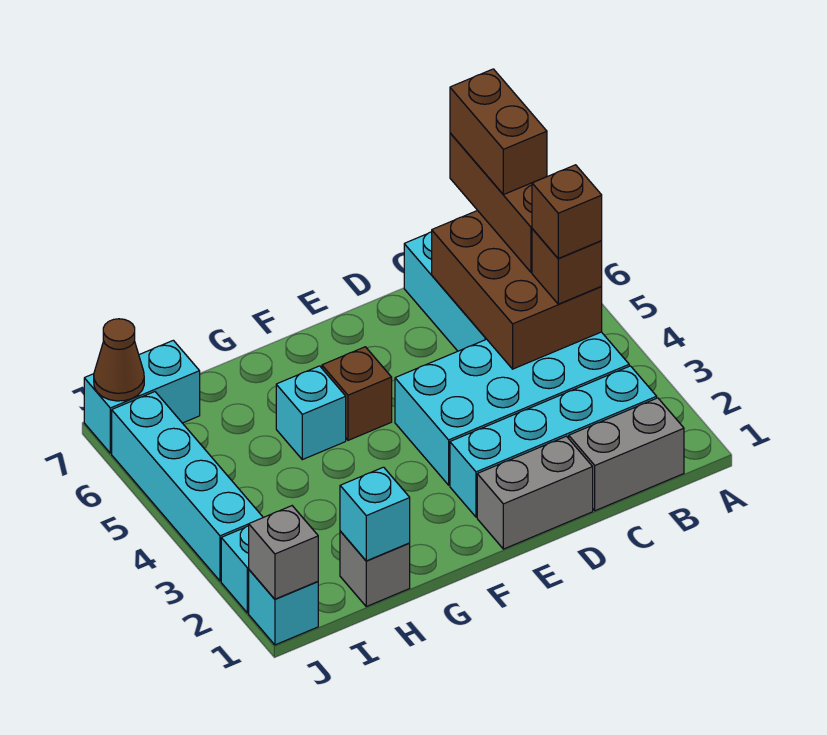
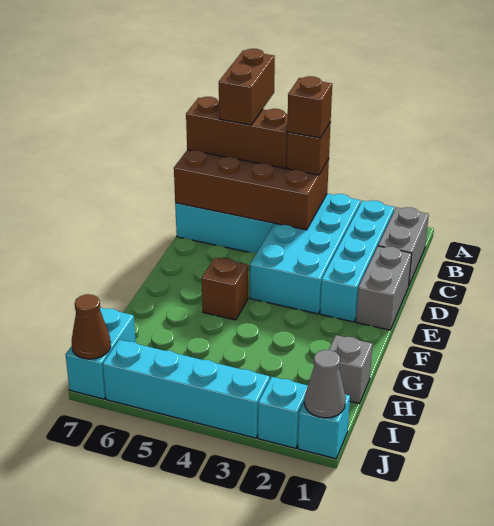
brown brick B4:C6 level 2 -> brown brick B4:C7 level 2
brown brick B6:B7 level 4 -> brown brick A6:B6 level 4
cyan brick G5 level 1 -> none
cyan brick H1 level 2 -> none
grey brick J1 level 2 -> grey cone J1 level 2

